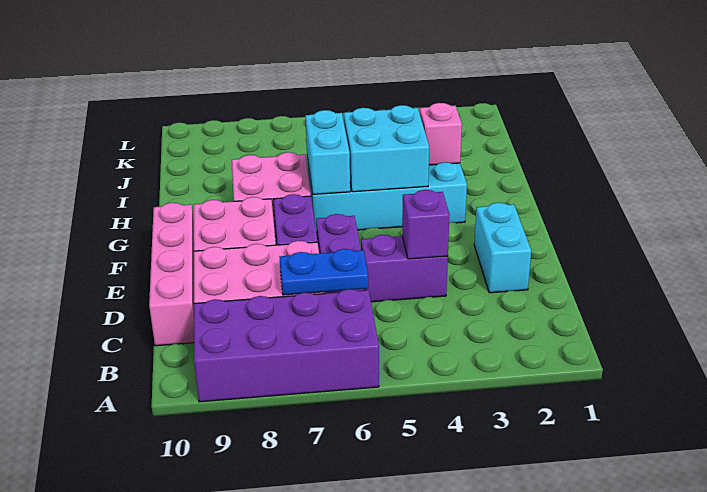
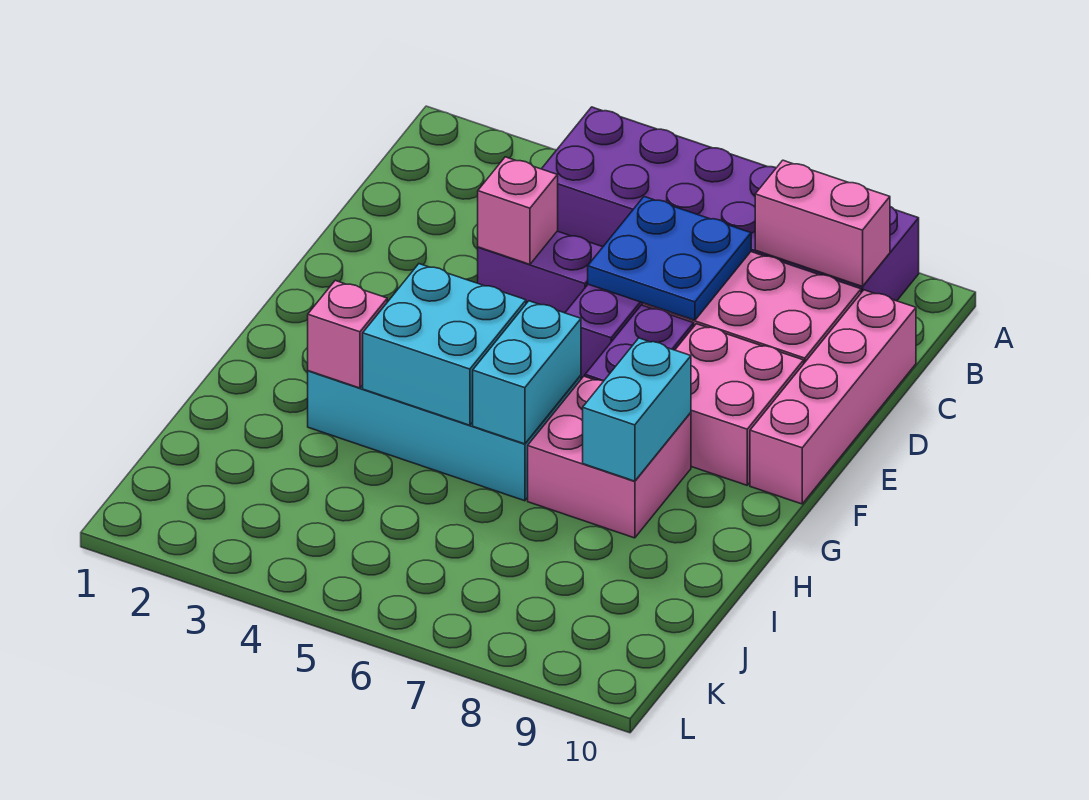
purple brick A6:B9 level 1 -> purple brick A4:B9 level 1
none -> pink brick B8:B9 level 2
blue plate C6:C7 level 2 -> blue plate C6:D7 level 2
cyan brick D2:E2 level 1 -> cyan brick G8:H8 level 2
purple brick D4 level 2 -> pink brick D4 level 2

